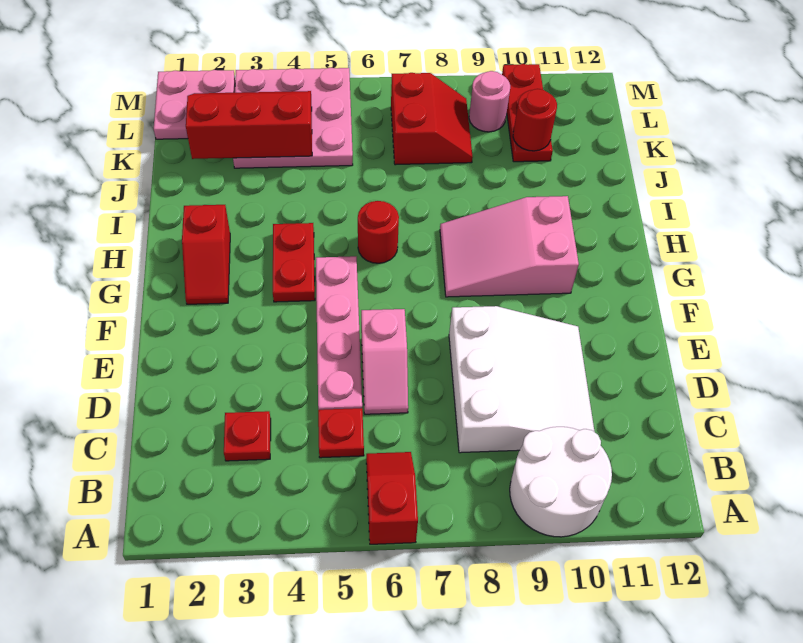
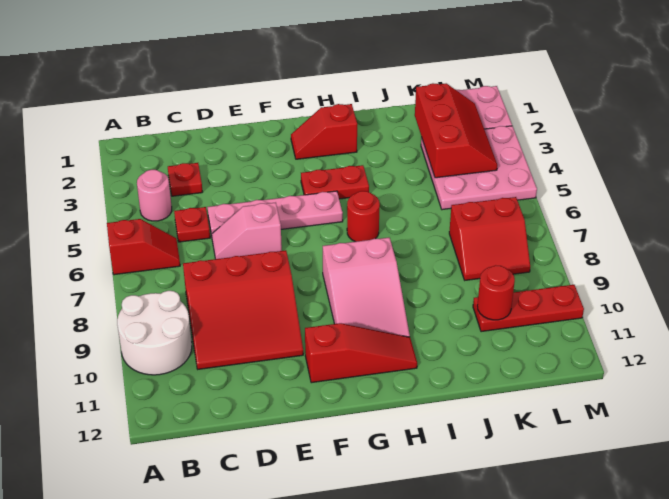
white slope C8:E10 level 1 top 8 -> red slope C8:E10 level 1 top 8
none -> red slope F11:H11 level 1 top F
pink slope G8:H10 level 1 top 10 -> pink slope G8:H10 level 1 top 8
pink round brick L9 level 1 -> pink round brick B4 level 1

